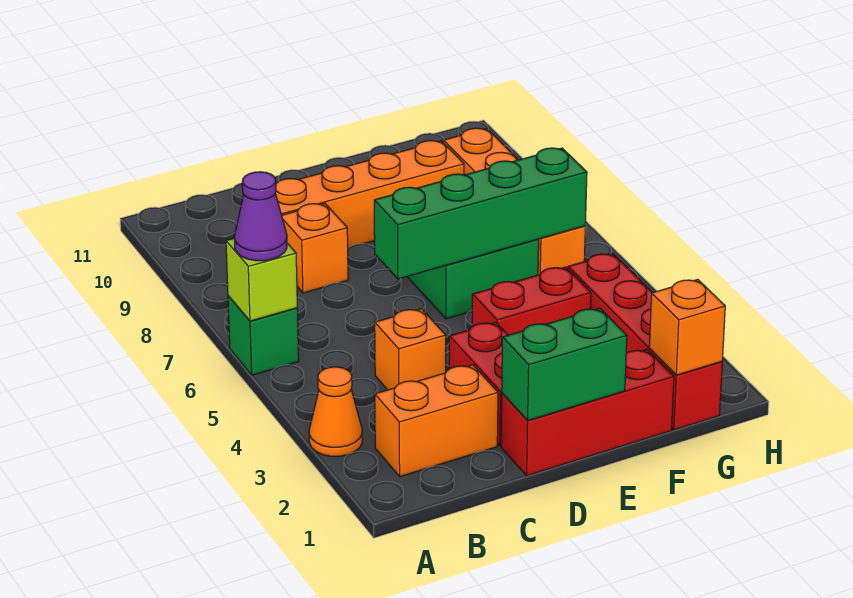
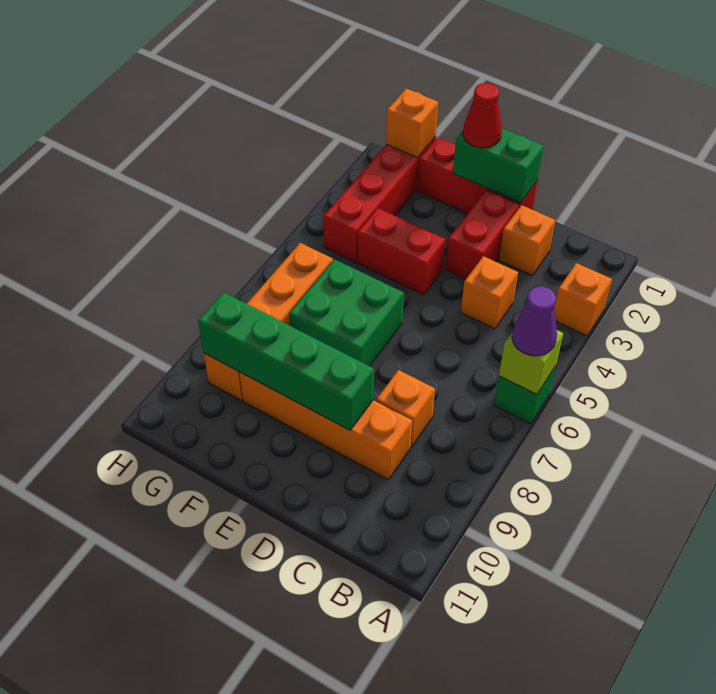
orange cone A3 level 1 -> orange brick A3 level 1
orange brick B2:C2 level 1 -> orange brick C2 level 1
green brick D6:G6 level 2 -> green brick D9:G9 level 2
none -> red cone E1 level 3

